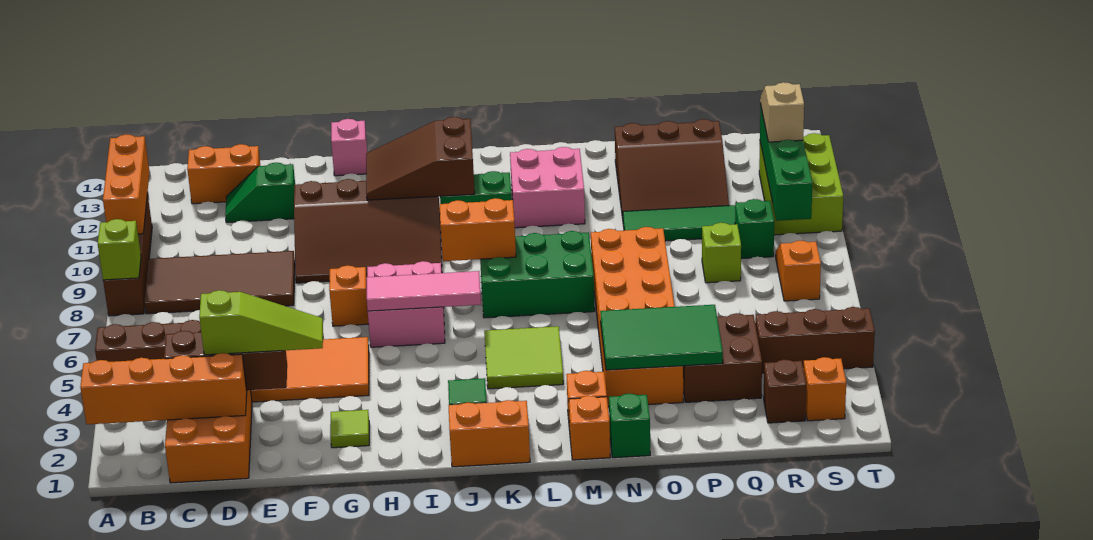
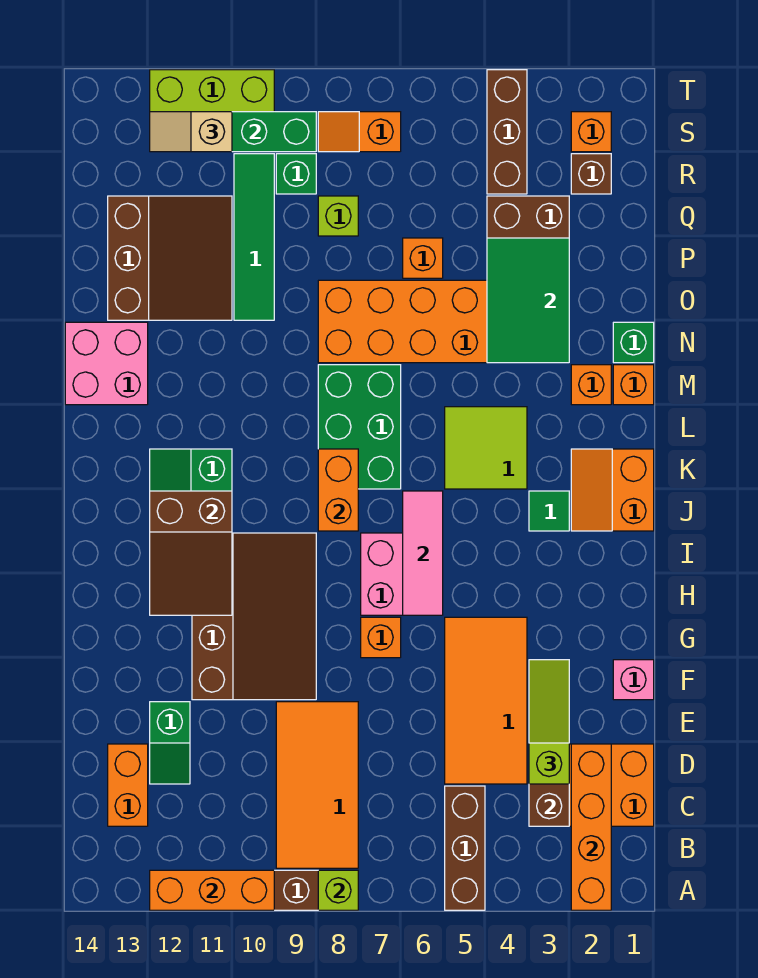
brown tile B8:E9 level 1 -> orange tile B8:E9 level 1
lime tile G2 level 1 -> none
pink brick G14 level 1 -> pink brick F1 level 1
pink brick L11:M12 level 1 -> pink brick M13:N14 level 1
none -> orange brick P6 level 1

